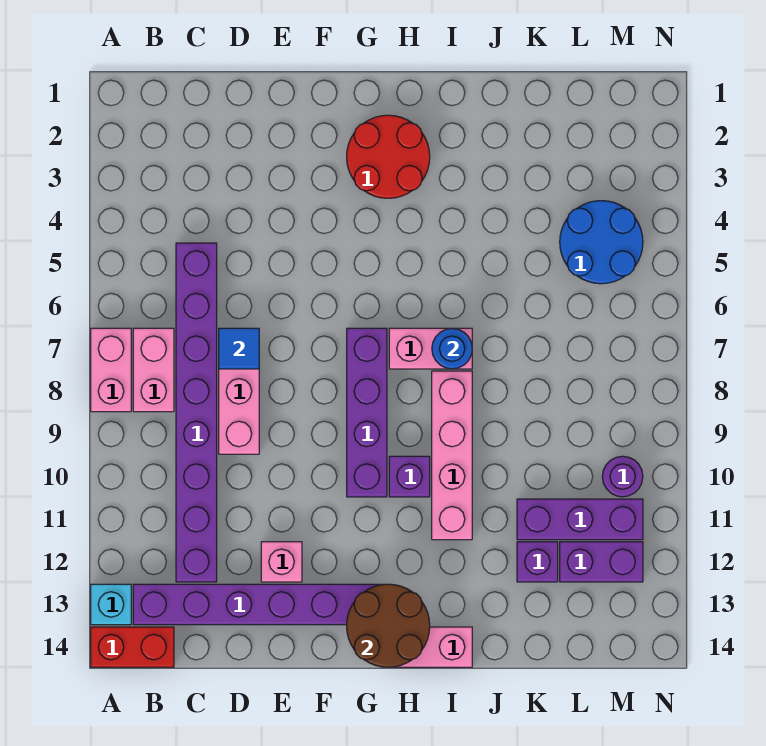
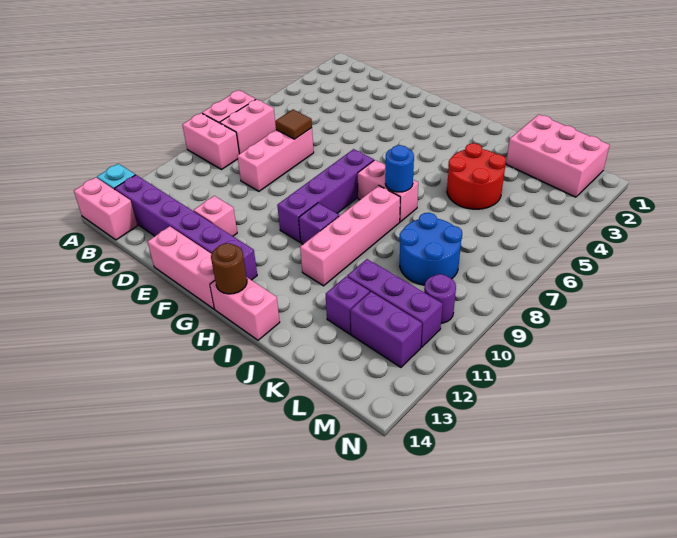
none -> pink brick A9:B9 level 1
red brick A14:B14 level 1 -> pink brick A14:B14 level 1
purple brick C5:C12 level 1 -> none
blue tile D7 level 2 -> brown tile D7 level 2
none -> pink brick E14:G14 level 1
red round brick G2:H3 level 1 -> red round brick J4:K5 level 1
brown round brick G13:H14 level 2 -> brown round brick H14 level 2
none -> pink brick K1:M2 level 1
blue round brick L4:M5 level 1 -> blue round brick K8:L9 level 1

